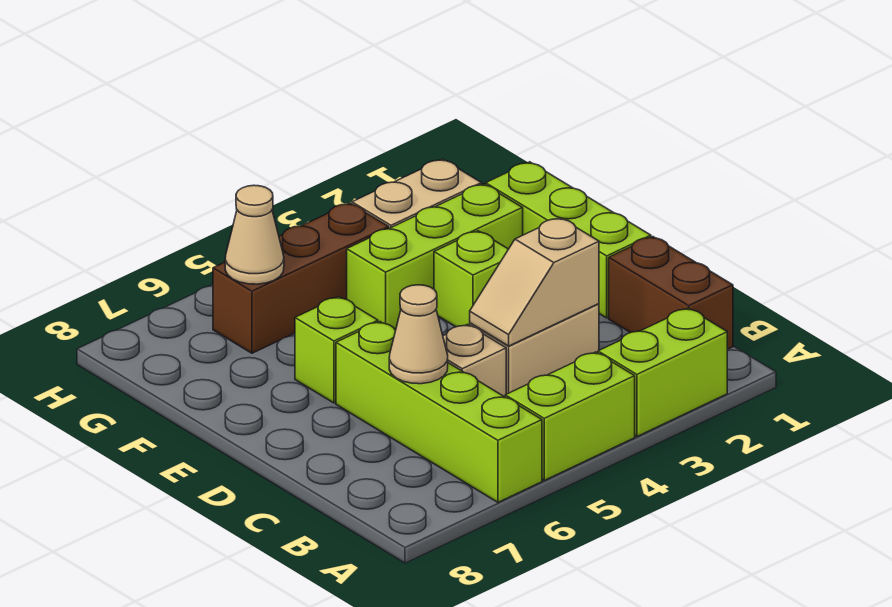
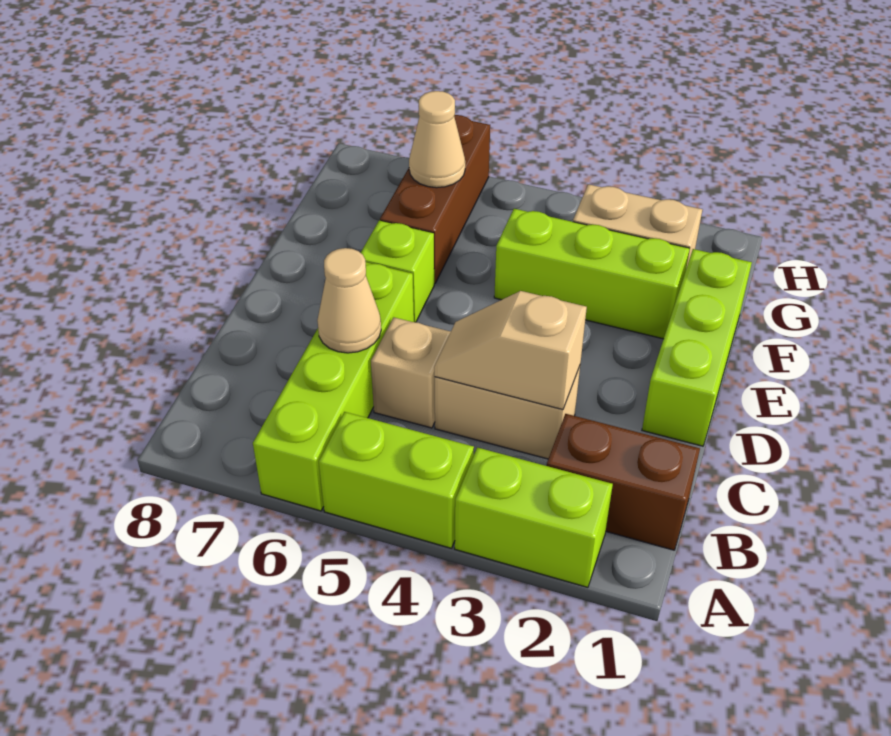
brown brick B1:C1 level 1 -> brown brick B1:B2 level 1
lime brick E3 level 1 -> none
brown brick G4:G6 level 1 -> brown brick F6:H6 level 1

